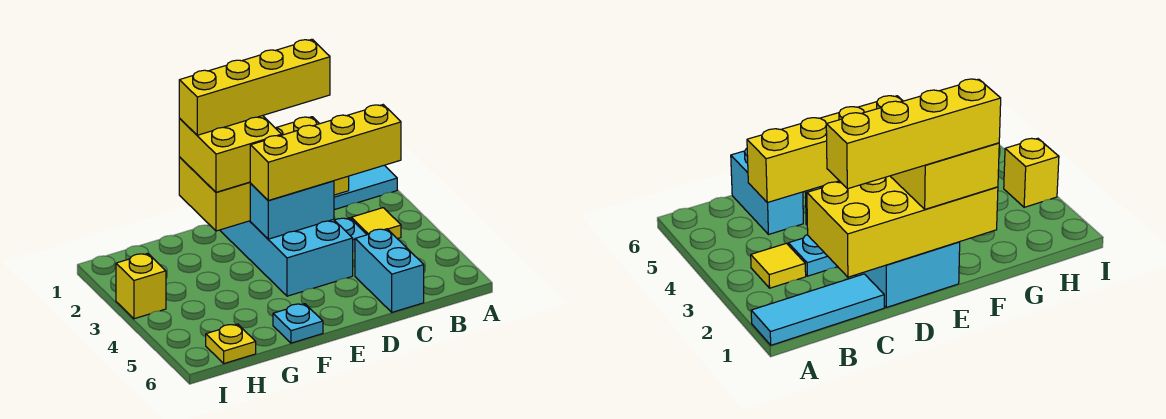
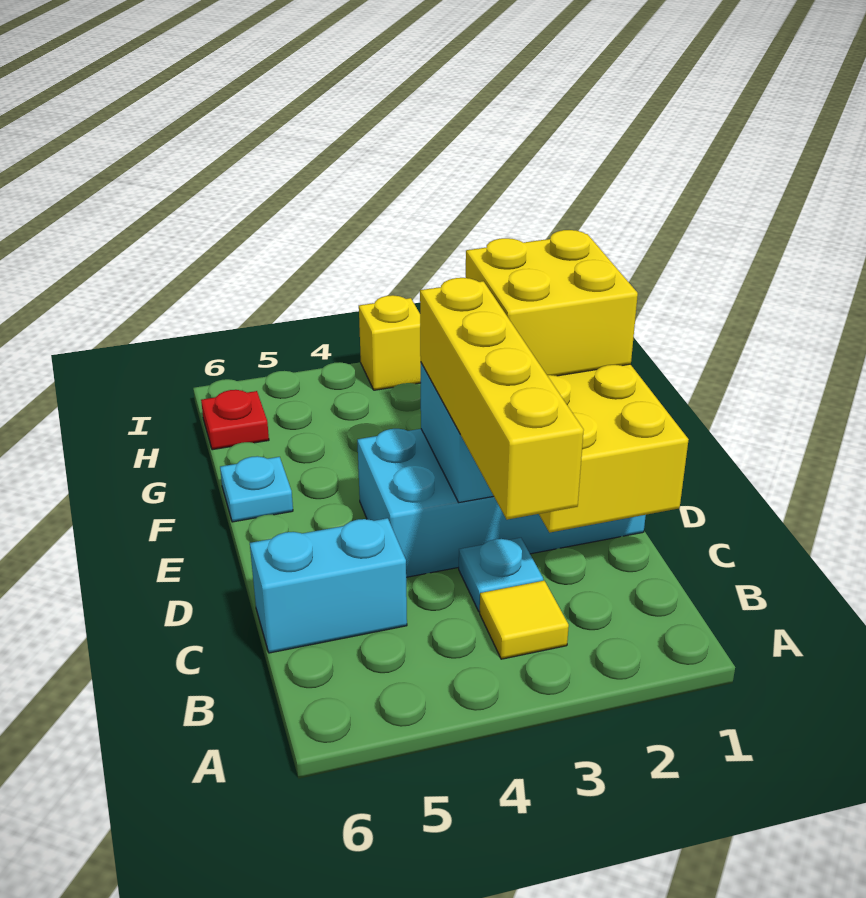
cyan tile A1:C1 level 1 -> none
yellow brick C1:F1 level 4 -> none
yellow plate H6 level 1 -> red plate H6 level 1

